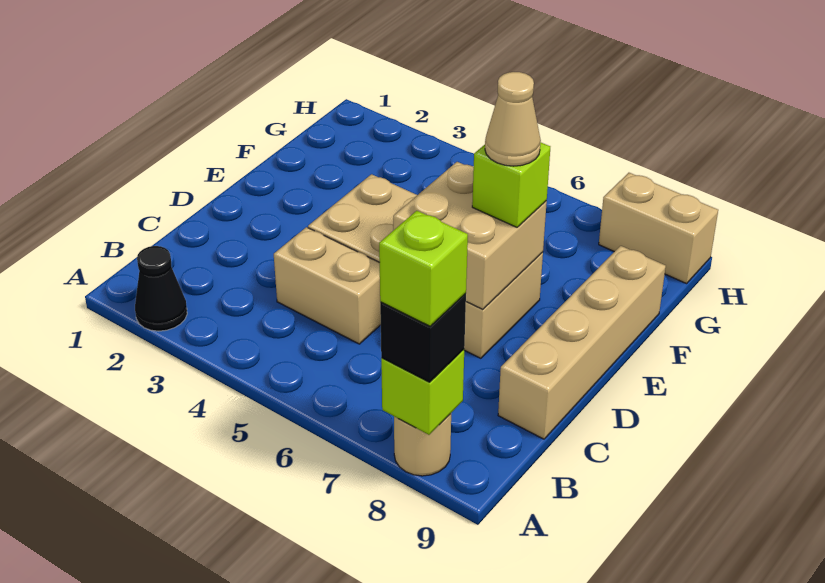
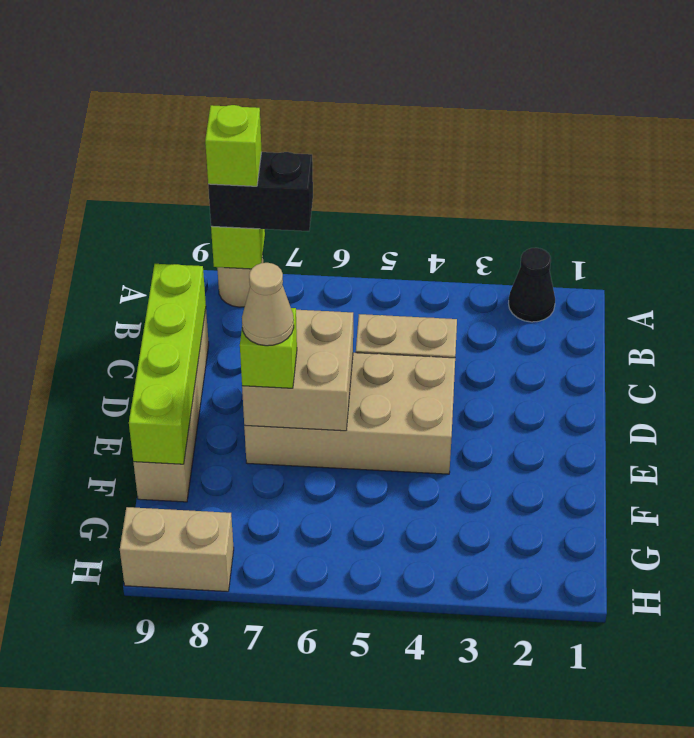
black brick A8 level 3 -> black brick A7:A8 level 3
none -> lime brick C9:F9 level 2

